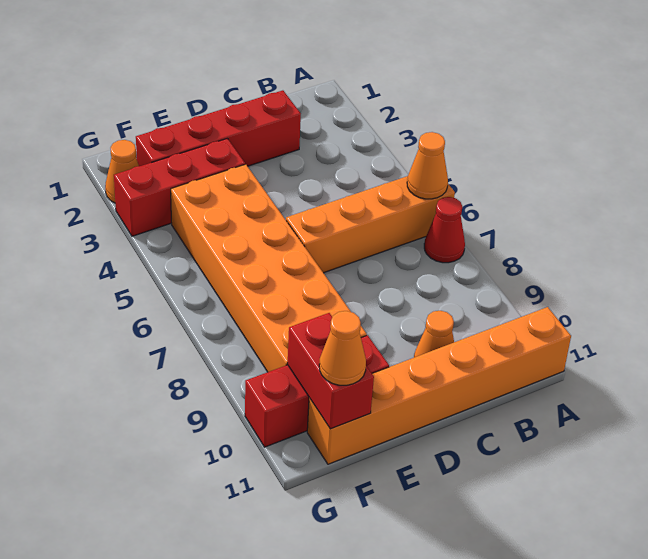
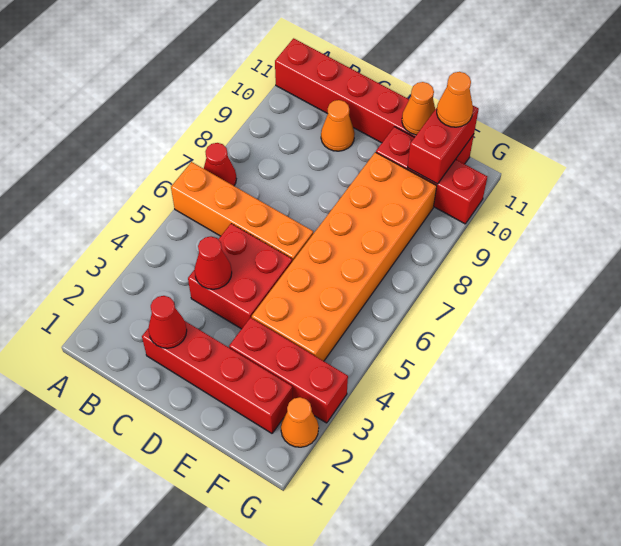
orange cone A6 level 2 -> orange cone E11 level 2
orange brick A11:F11 level 1 -> red brick A11:F11 level 1
none -> red cone C2 level 2
none -> red brick C4:D5 level 1
none -> red cone C4 level 2

